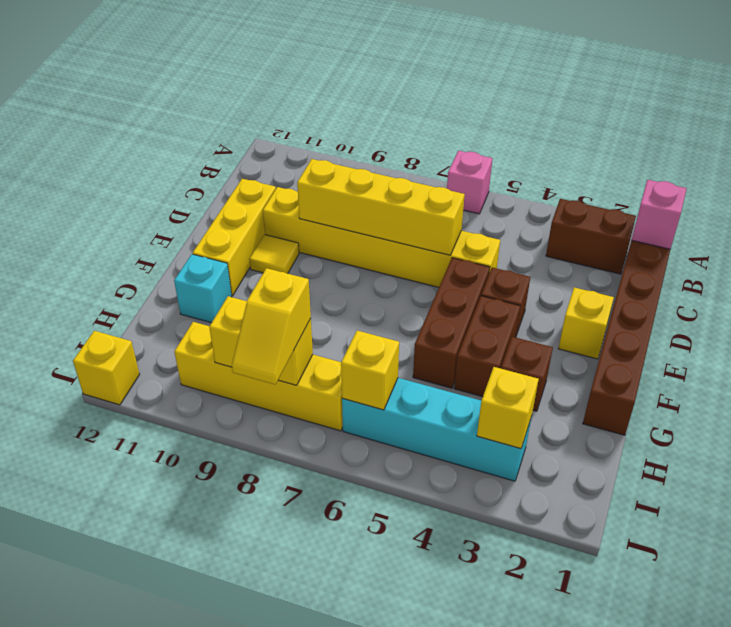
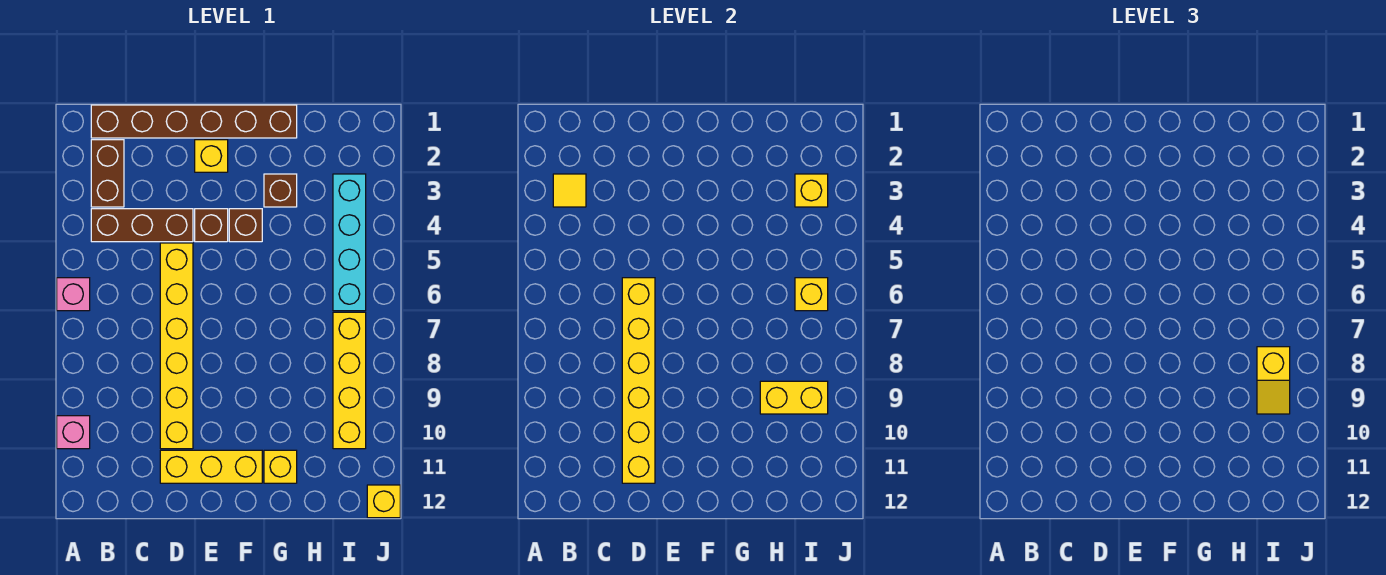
pink brick B1 level 2 -> pink brick A10 level 1
yellow brick D6:D9 level 2 -> yellow brick D6:D11 level 2
brown brick E5:G5 level 1 -> brown brick B4:D4 level 1
yellow tile E10 level 1 -> yellow tile B3 level 2
brown brick F4:G4 level 1 -> brown brick F4 level 1
cyan brick G11 level 1 -> yellow brick G11 level 1
yellow brick I8:I9 level 2 -> yellow brick H9:I9 level 2
yellow slope I8:J8 level 3 top I -> yellow slope I8:I9 level 3 top 8

